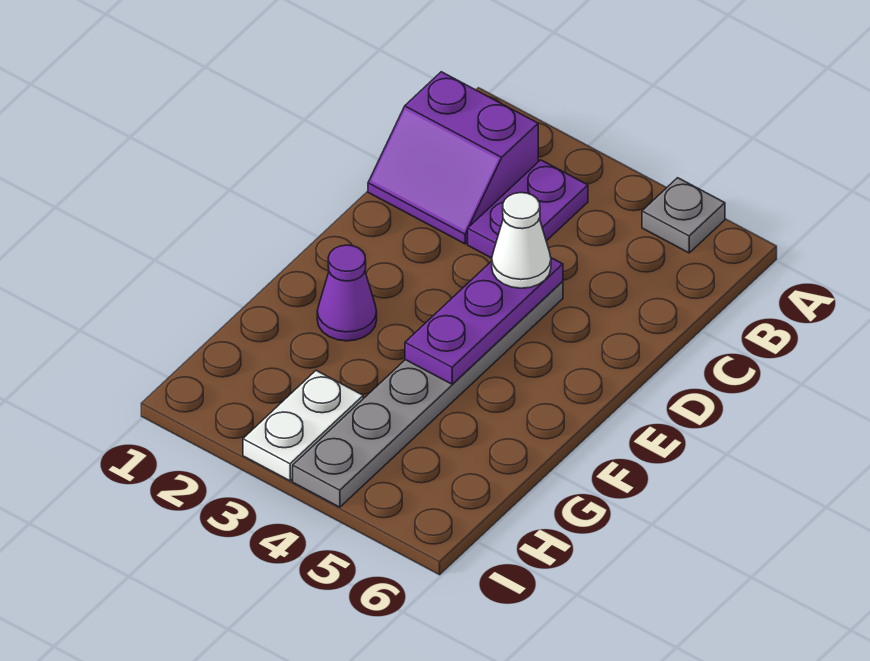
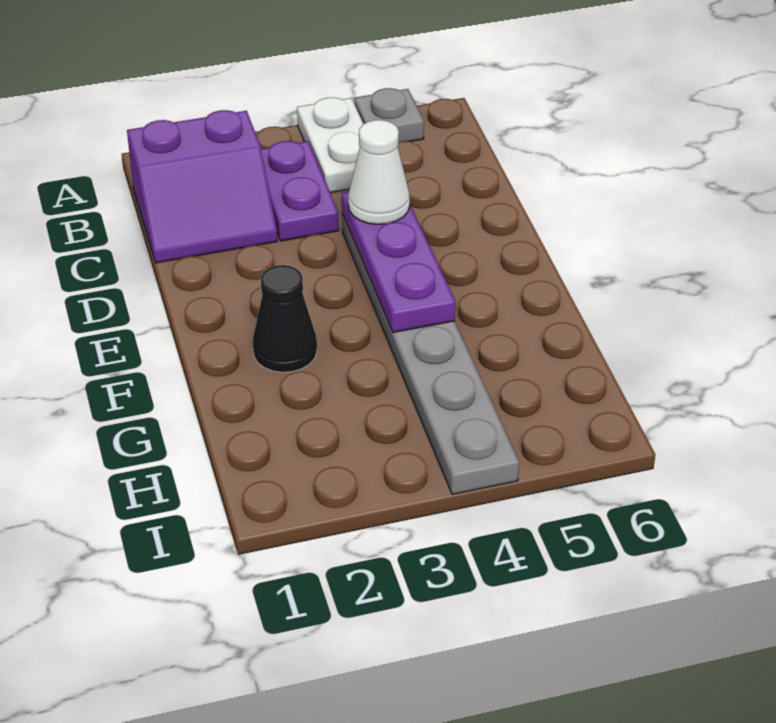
purple cone F2 level 1 -> black cone F2 level 1
white plate H3:I3 level 1 -> white plate A4:B4 level 1

